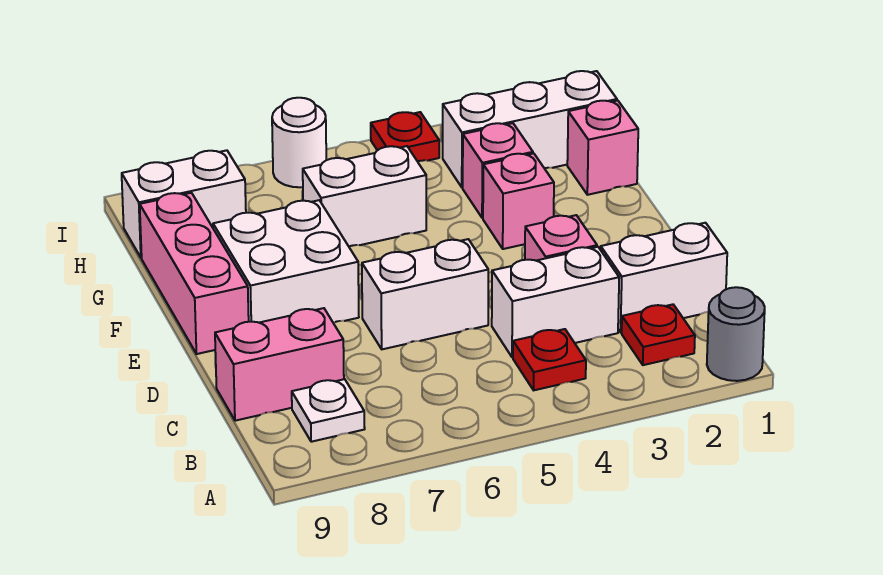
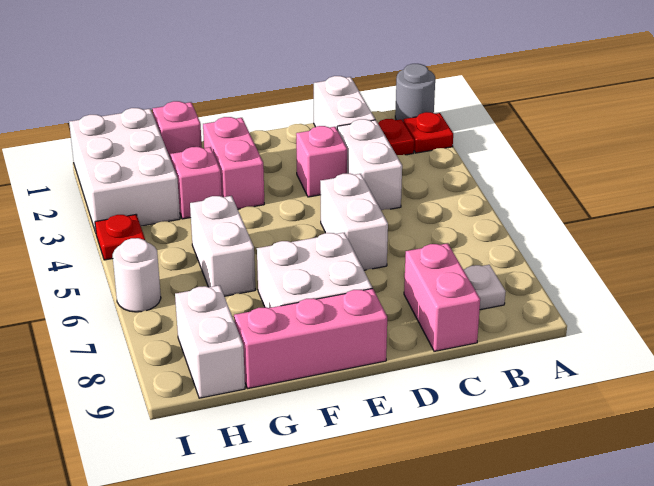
red plate B4 level 1 -> red plate A2 level 1
pink brick F3 level 1 -> pink brick F2:F3 level 1
white brick H1:H3 level 1 -> white brick H1:I3 level 1

